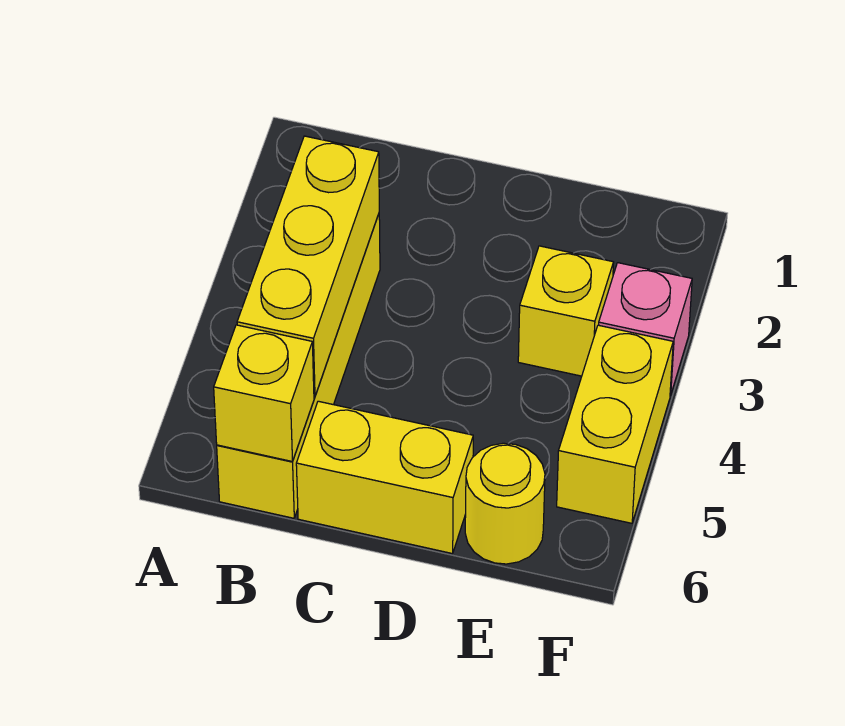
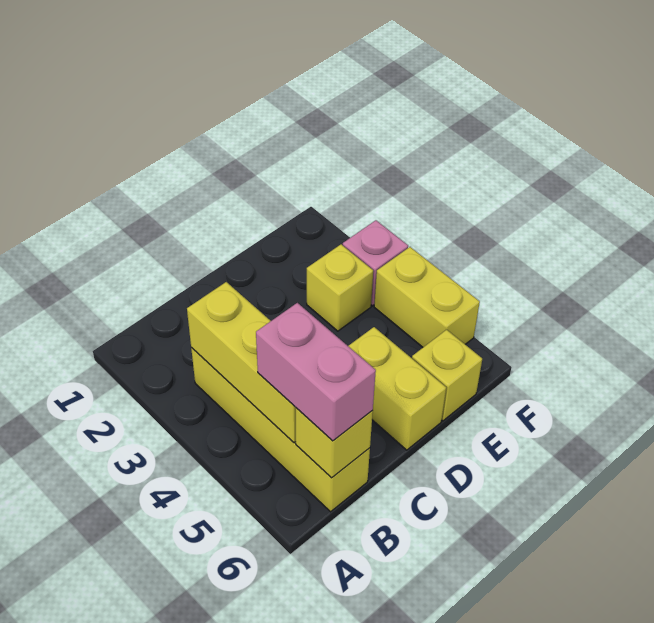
none -> pink brick B5:B6 level 3
yellow brick C6:D6 level 1 -> yellow brick D5:D6 level 1
yellow round brick E6 level 1 -> yellow brick E6 level 1

